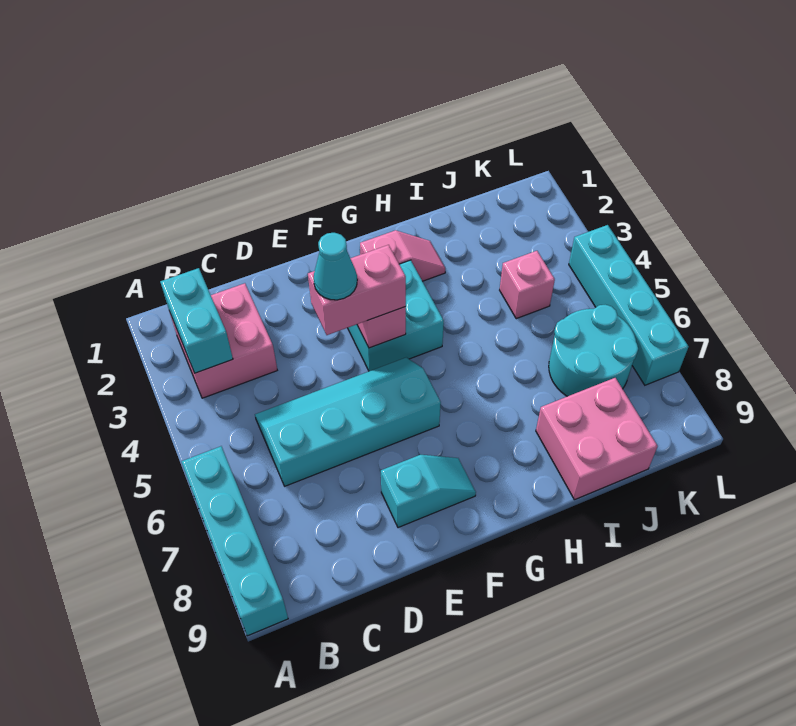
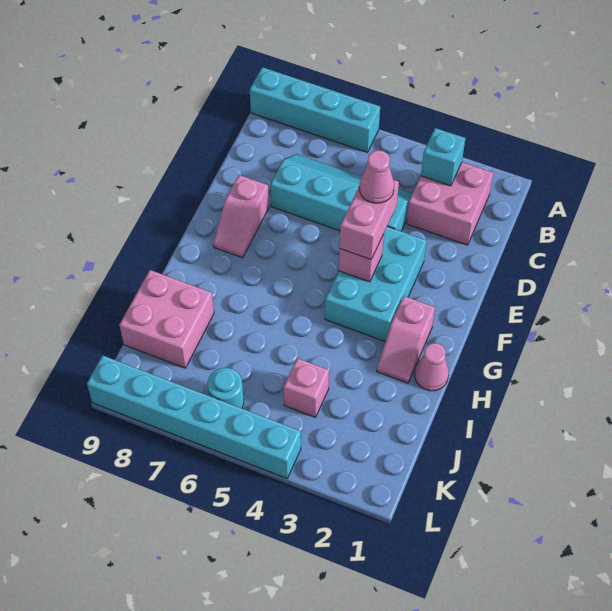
cyan brick B2:B3 level 2 -> cyan brick B3 level 2
cyan slope C5:F6 level 1 top 6 -> cyan slope C4:D7 level 1 top D
cyan cone E4 level 4 -> pink cone E4 level 4
cyan slope E8:F8 level 1 top E -> pink slope E8:F8 level 1 top E
cyan brick F3:G4 level 1 -> cyan brick E3:G4 level 1
none -> pink cone H1 level 1
cyan round brick J6:K7 level 1 -> cyan round brick K6 level 1
cyan brick L4:L7 level 1 -> cyan brick L4:L9 level 1

